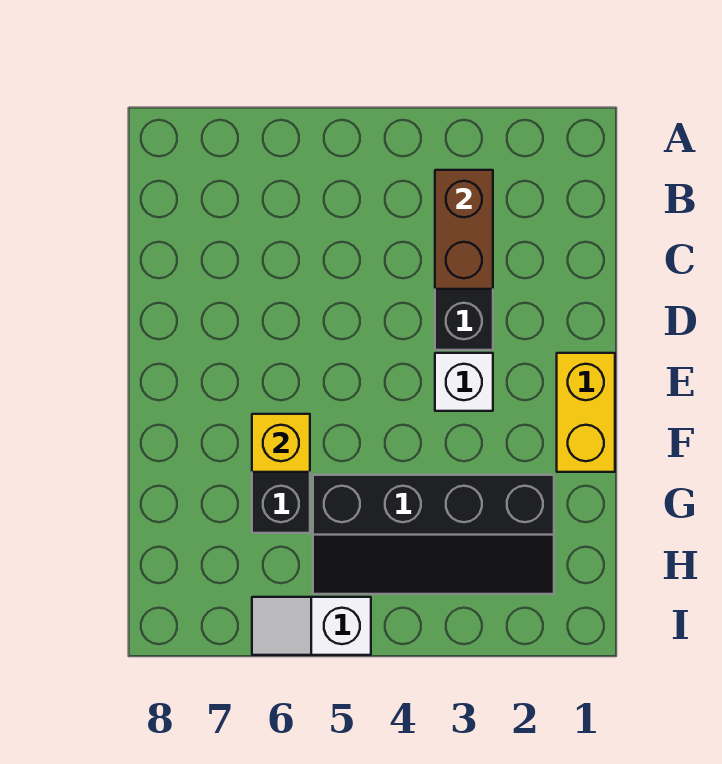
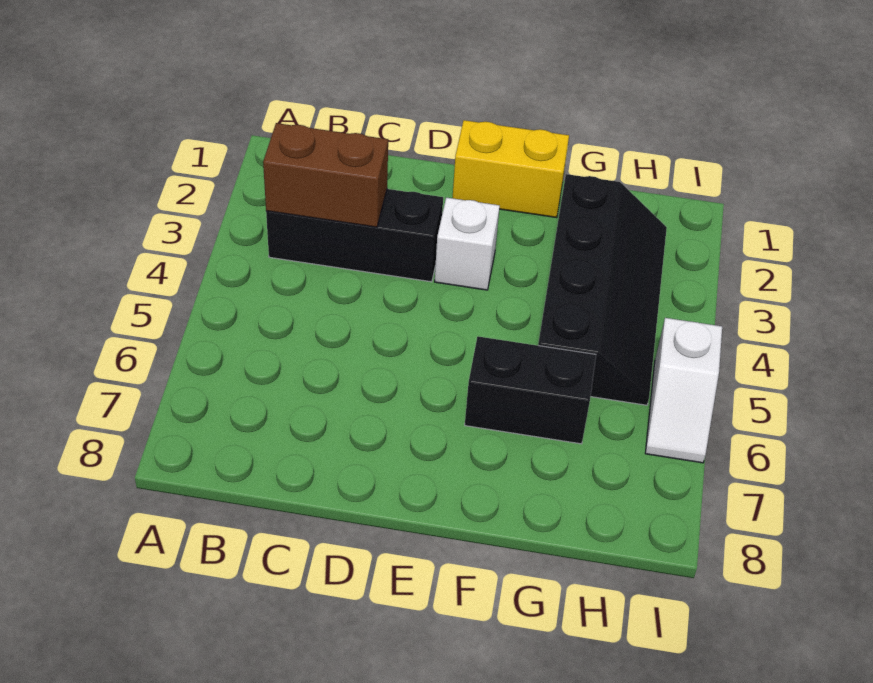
yellow brick F6 level 2 -> none

